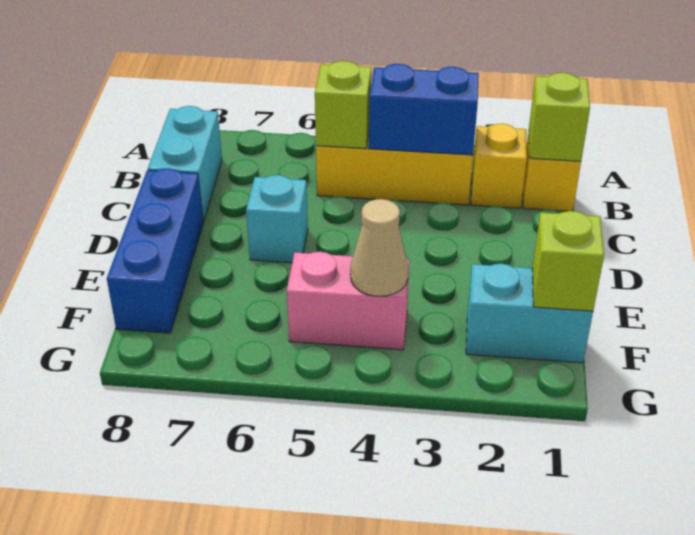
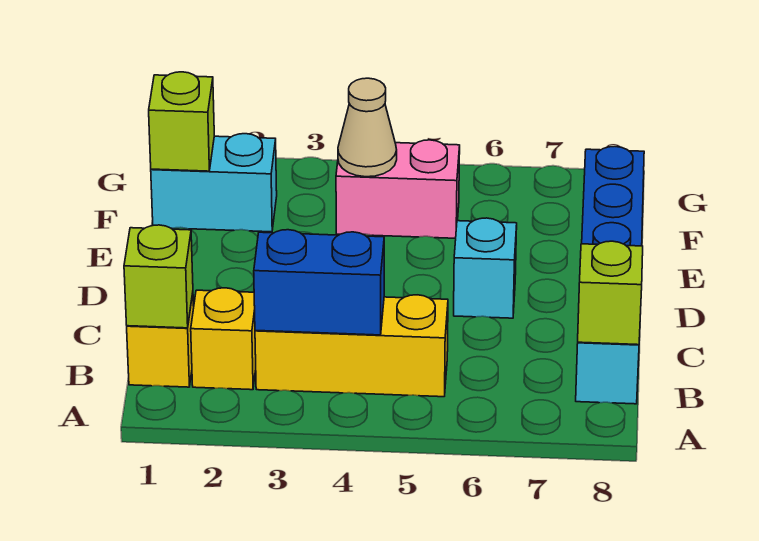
lime brick B5 level 2 -> lime brick B8 level 2

